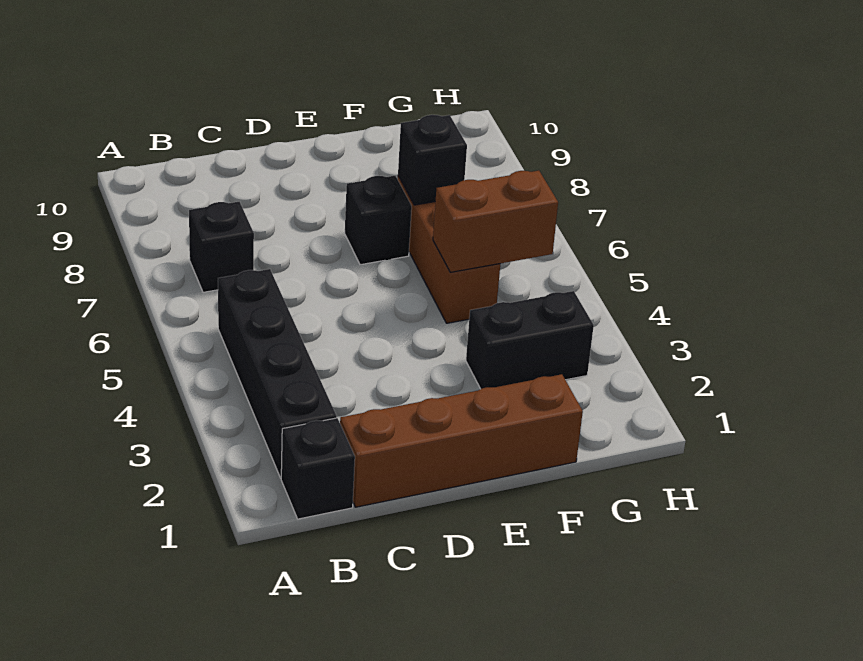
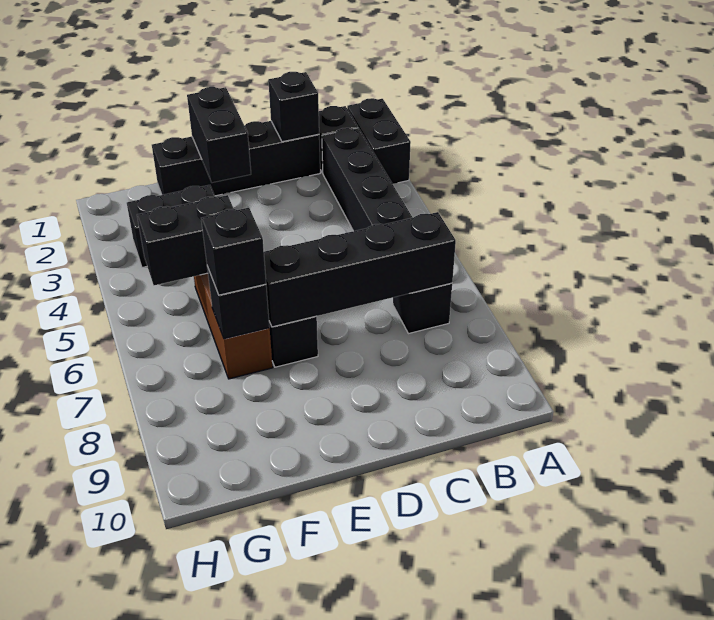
none -> black brick A1:A2 level 1
none -> black brick B7:E7 level 2
brown brick C1:F1 level 1 -> black brick C1:F1 level 1
none -> black brick C1 level 2
none -> black brick E1:E2 level 2
brown brick F5:G5 level 2 -> black brick F5:G5 level 2
none -> black brick F7 level 3

